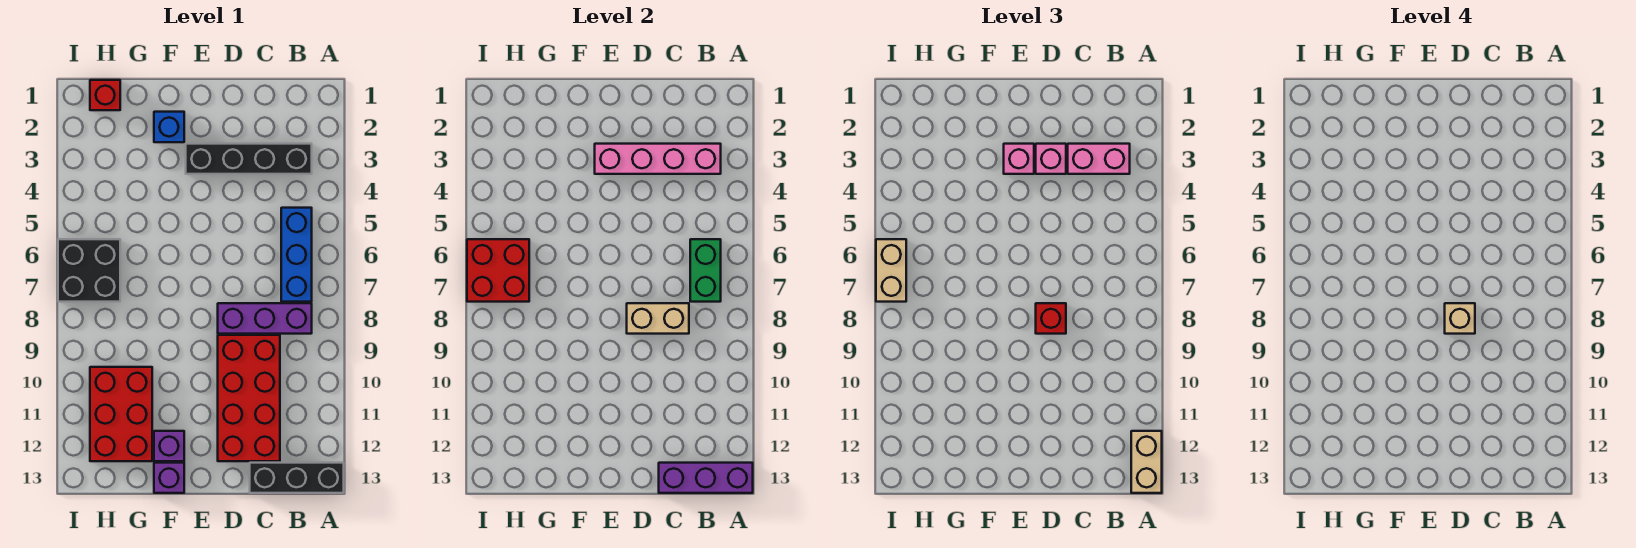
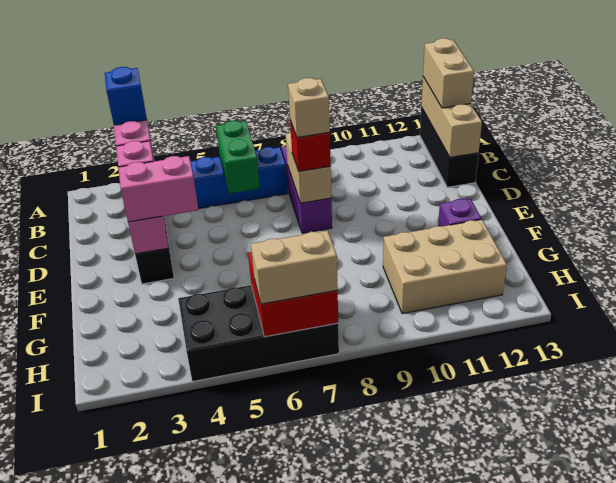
tan brick A12:A13 level 3 -> tan brick A13:B13 level 3
purple brick A13:C13 level 2 -> tan brick A13:C13 level 2
green brick B6:B7 level 2 -> green brick B6:C6 level 2
red brick C9:D12 level 1 -> none
pink brick E3 level 3 -> pink brick E3:E4 level 3
blue brick F2 level 1 -> blue brick B3 level 4
purple brick F13 level 1 -> none
red brick G10:H12 level 1 -> tan brick G10:H12 level 1
red brick H1 level 1 -> none
black brick H6:I7 level 1 -> black brick H4:I7 level 1

